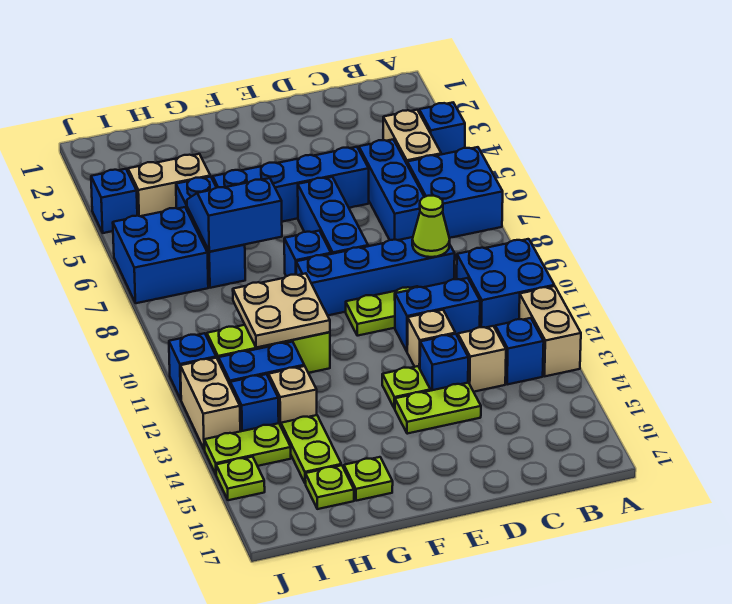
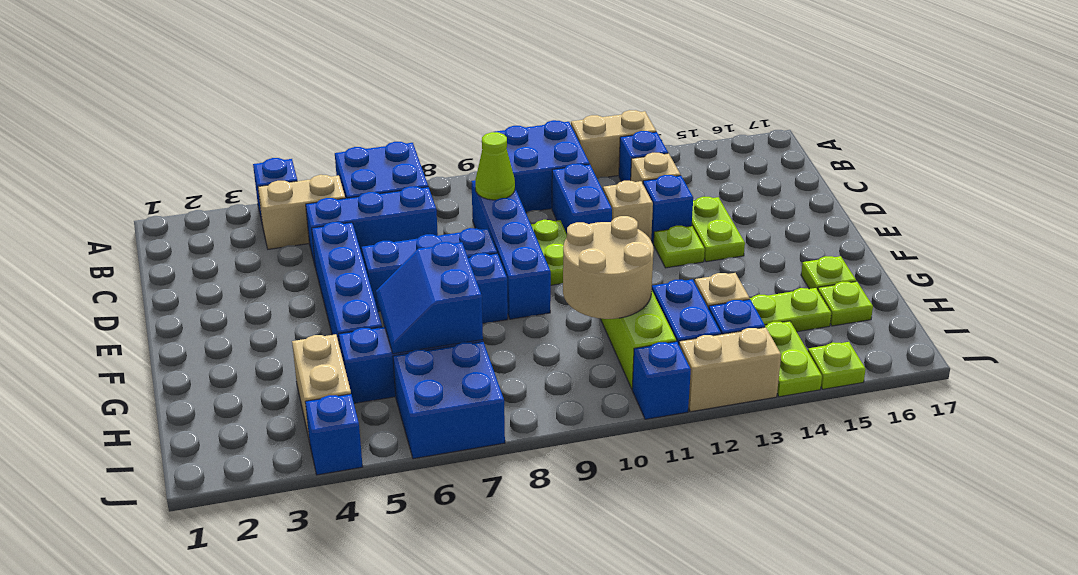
tan plate G10:H11 level 2 -> tan round brick G10:H11 level 2

